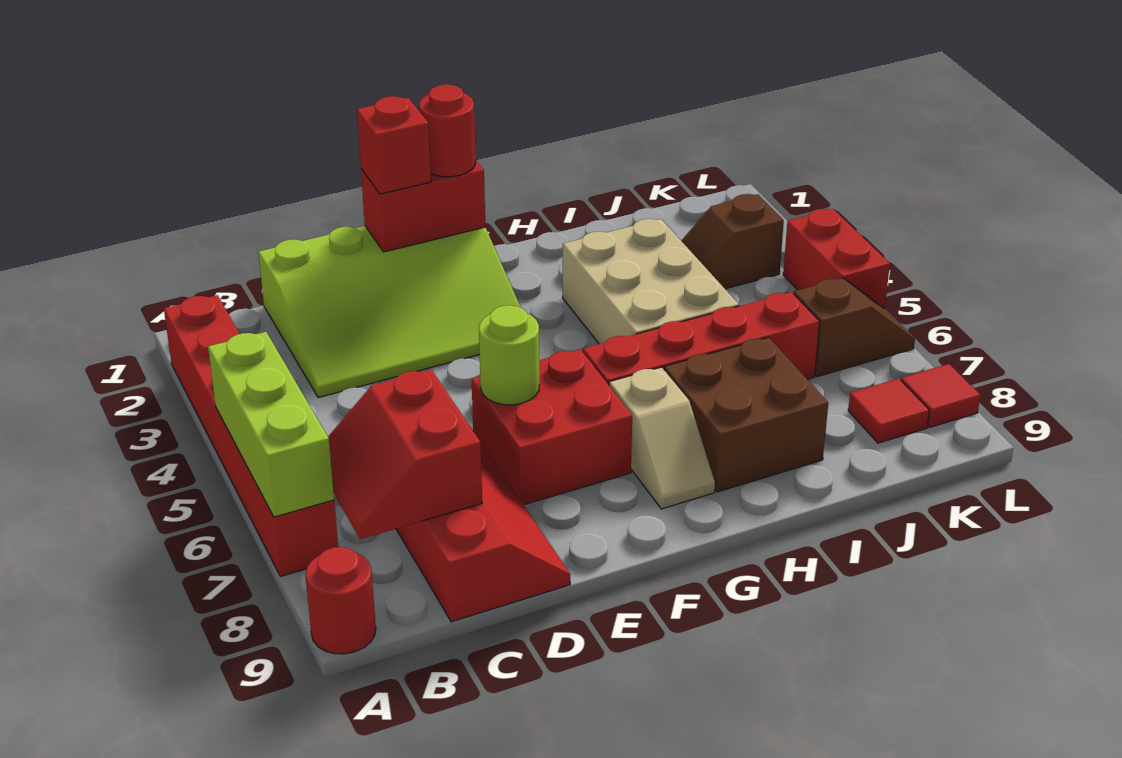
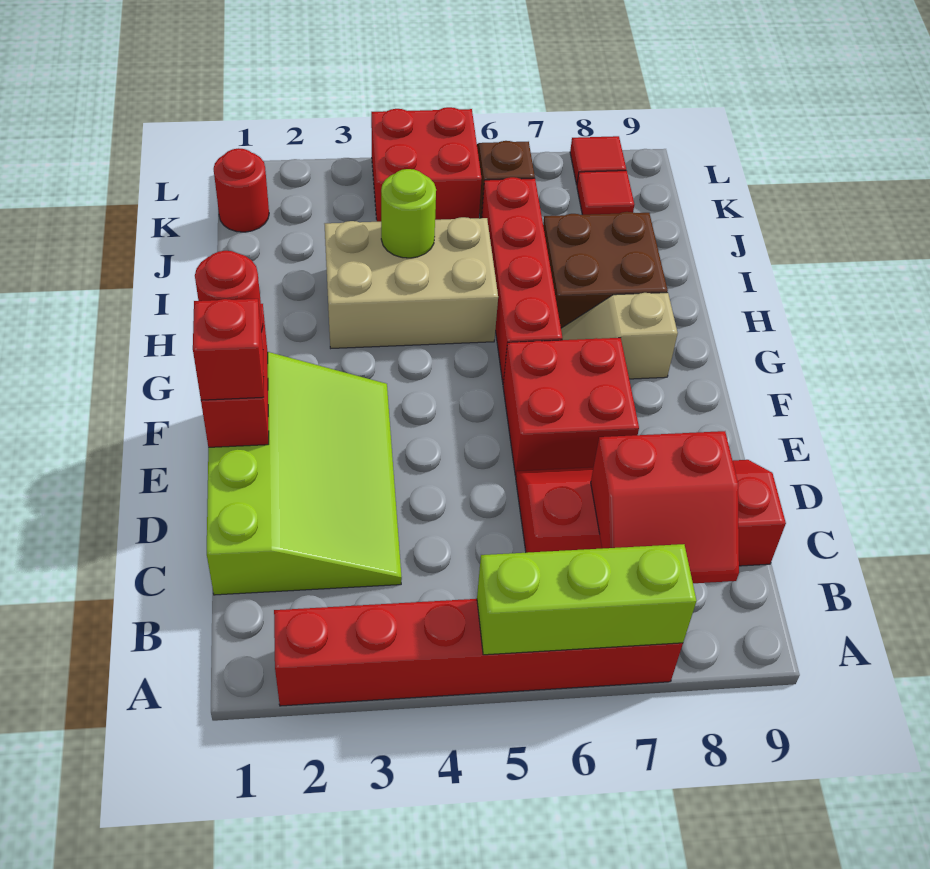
red round brick A9 level 1 -> red round brick K1 level 1
lime round brick E6 level 2 -> lime round brick I4 level 2
tan slope G7:G8 level 1 top 7 -> tan slope G7:G8 level 1 top 8
brown slope J3:K3 level 1 top K -> none
red brick L4:L5 level 1 -> red brick K4:L5 level 1

